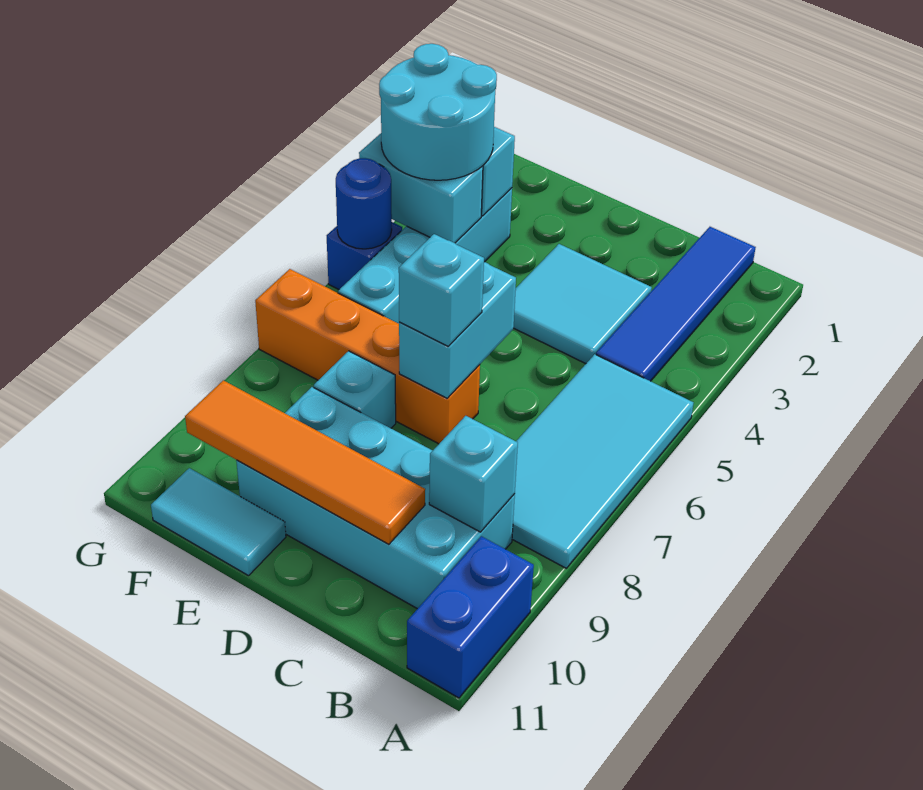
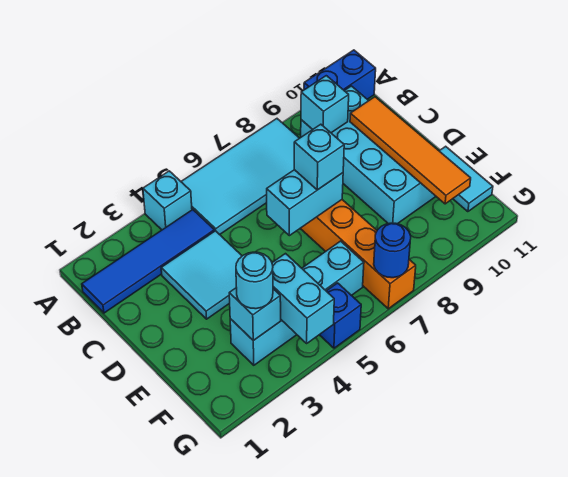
cyan brick E8 level 1 -> cyan brick A4 level 1
cyan round brick F3:G4 level 3 -> cyan round brick F3 level 3
blue round brick G5 level 2 -> blue round brick G7 level 2

